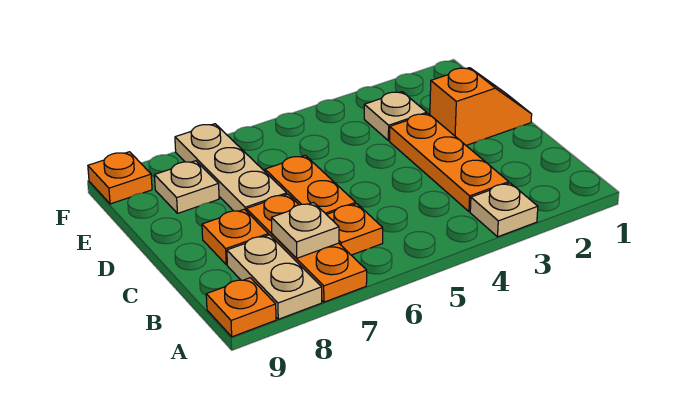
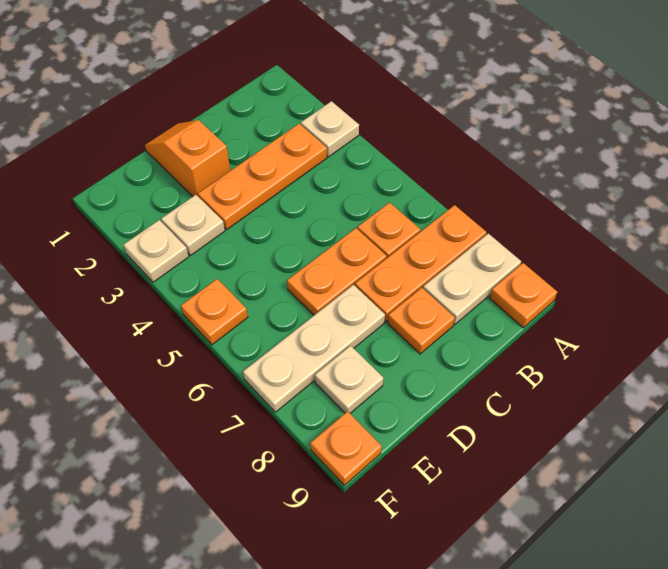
tan plate B7 level 2 -> tan plate F3 level 1
none -> orange plate F5 level 1

